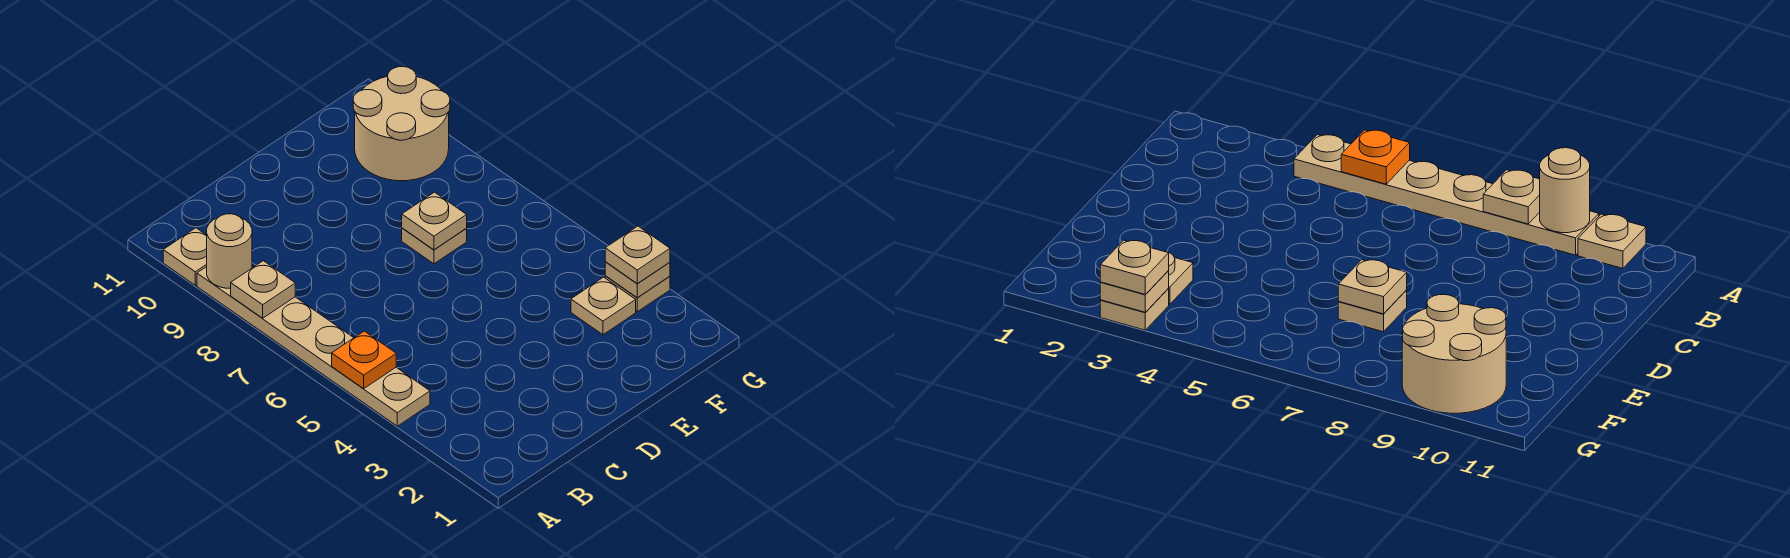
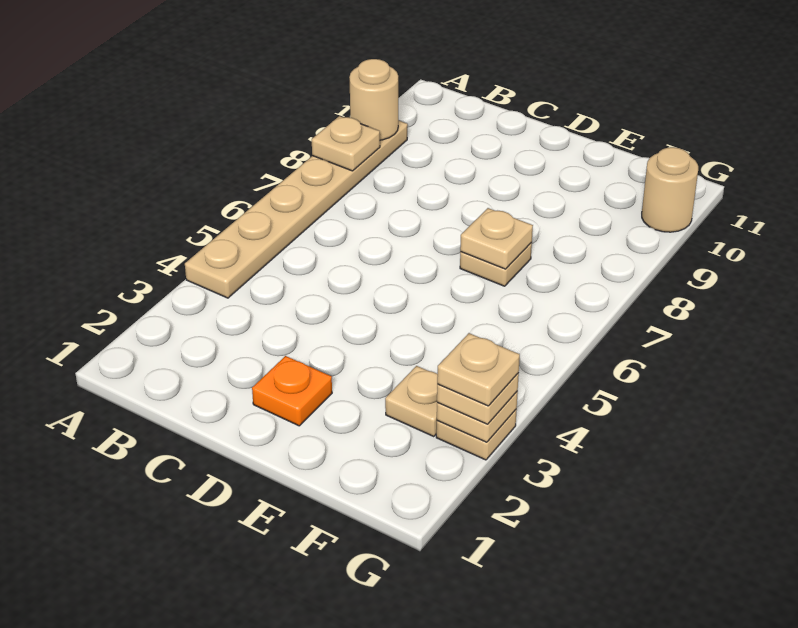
orange plate A5 level 2 -> orange plate D2 level 1
tan plate A10 level 1 -> tan plate G3 level 4
tan round brick F9:G10 level 1 -> tan round brick G10 level 1

